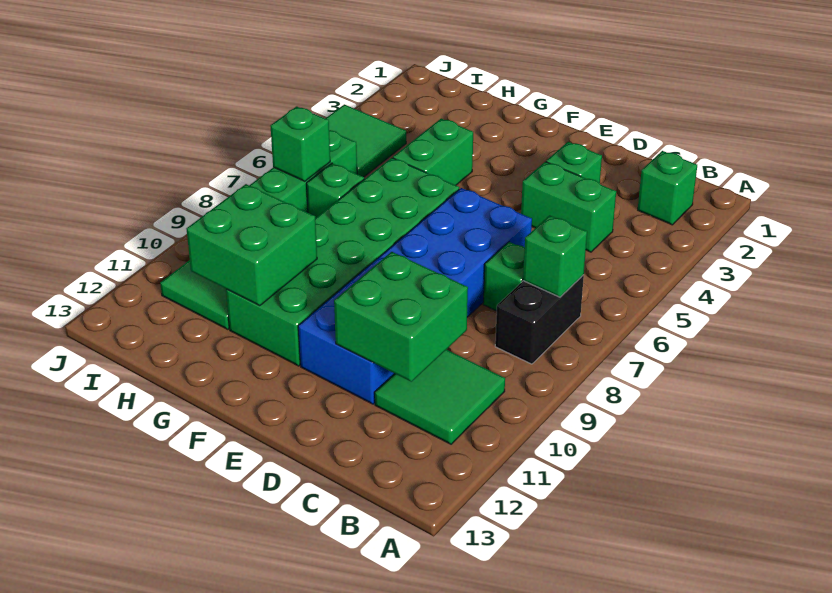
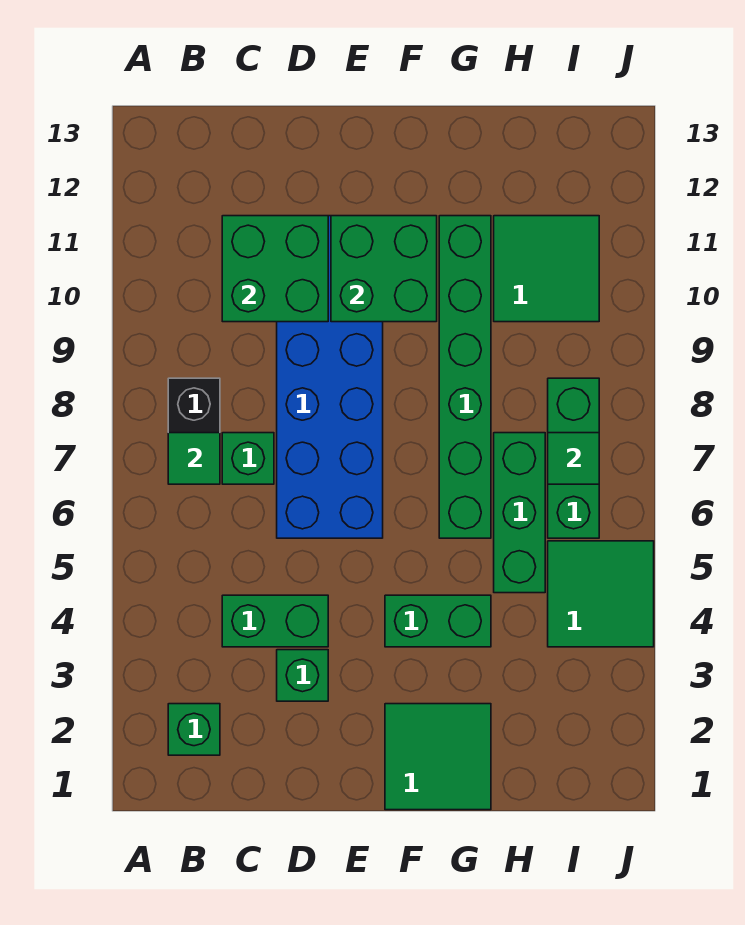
green brick B7 level 2 -> green tile B7 level 2
green tile B10:C11 level 1 -> green tile F1:G2 level 1
green brick F6:G11 level 1 -> green brick G6:G11 level 1
green brick G4:G5 level 1 -> green brick F4:G4 level 1
green brick G10:H11 level 2 -> green brick E10:F11 level 2
green brick H7 level 1 -> green brick H5:H7 level 1
green brick I7 level 2 -> green tile I7 level 2

